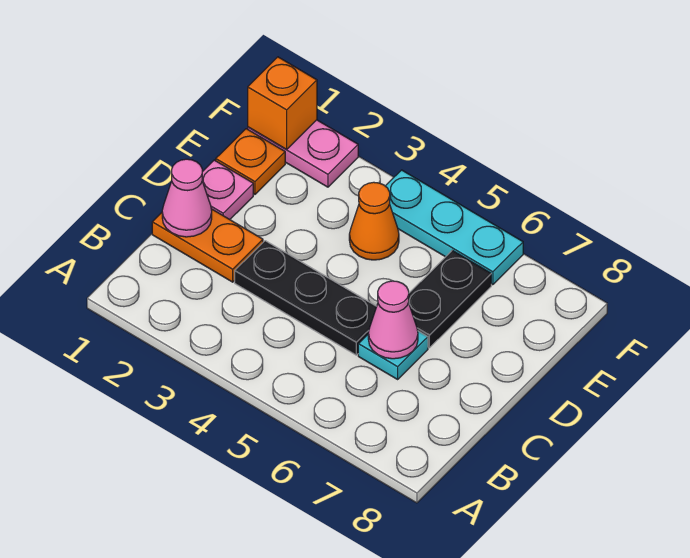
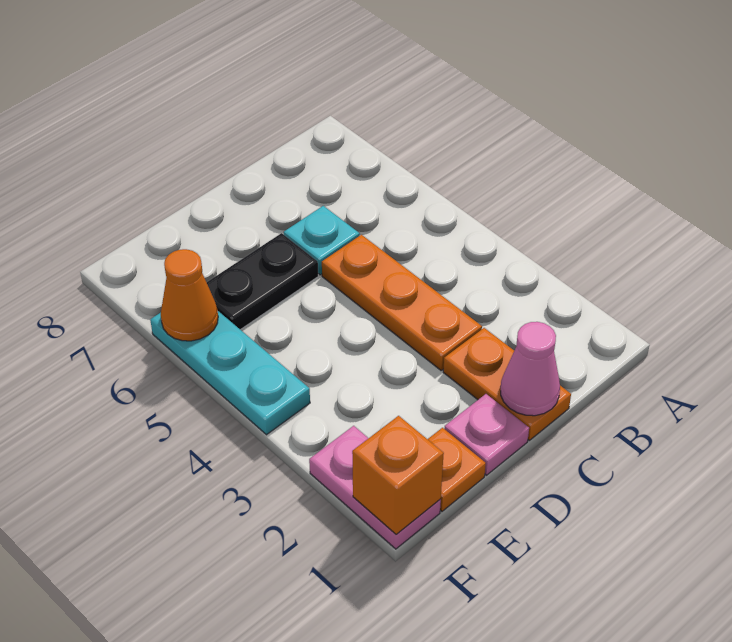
black plate C3:C5 level 1 -> orange plate C3:C5 level 1
pink cone C6 level 2 -> none
orange cone E4 level 1 -> orange cone F6 level 2

